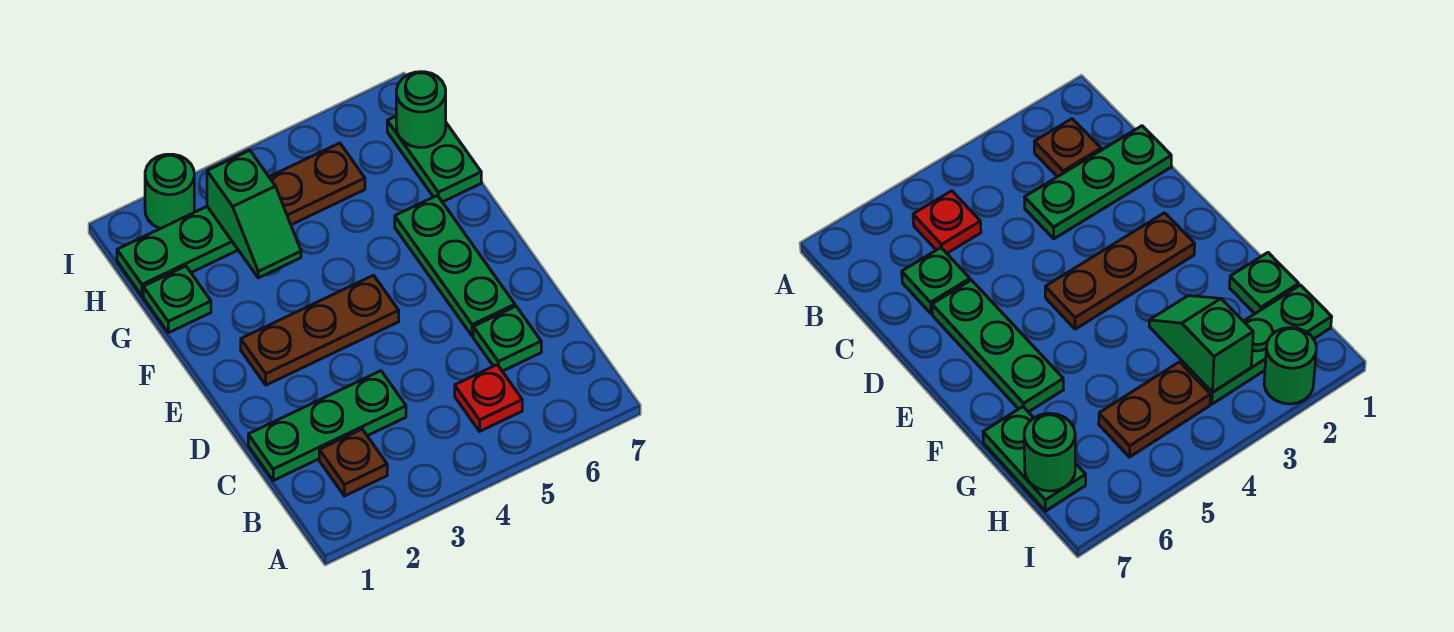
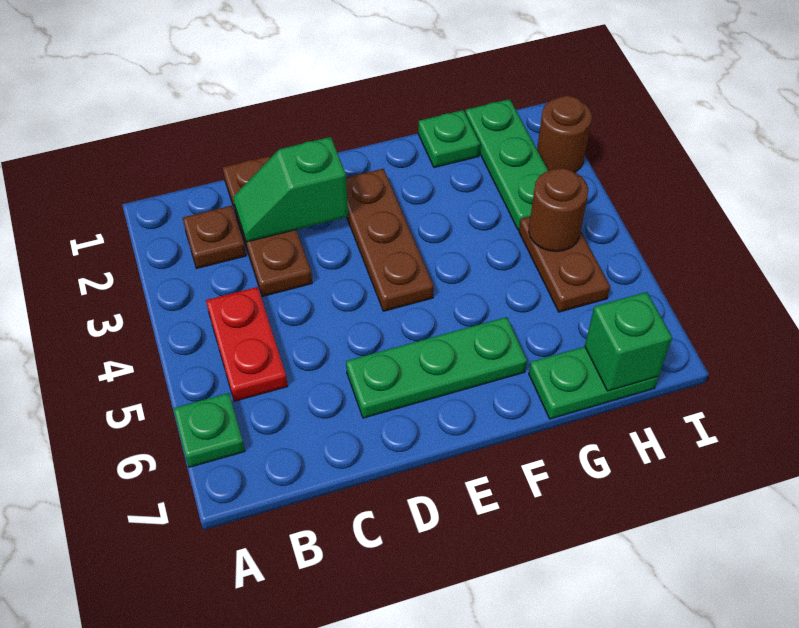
red plate B5 level 1 -> red plate B4:B5 level 1
green plate C1:C3 level 1 -> brown plate C1:C3 level 1
green plate C6 level 1 -> green plate A6 level 1
green slope G3:H3 level 2 top H -> green slope C2:D2 level 2 top D
none -> brown round brick H4 level 2
green round brick H7 level 2 -> green brick H7 level 2
green round brick I2 level 1 -> brown round brick I2 level 1

